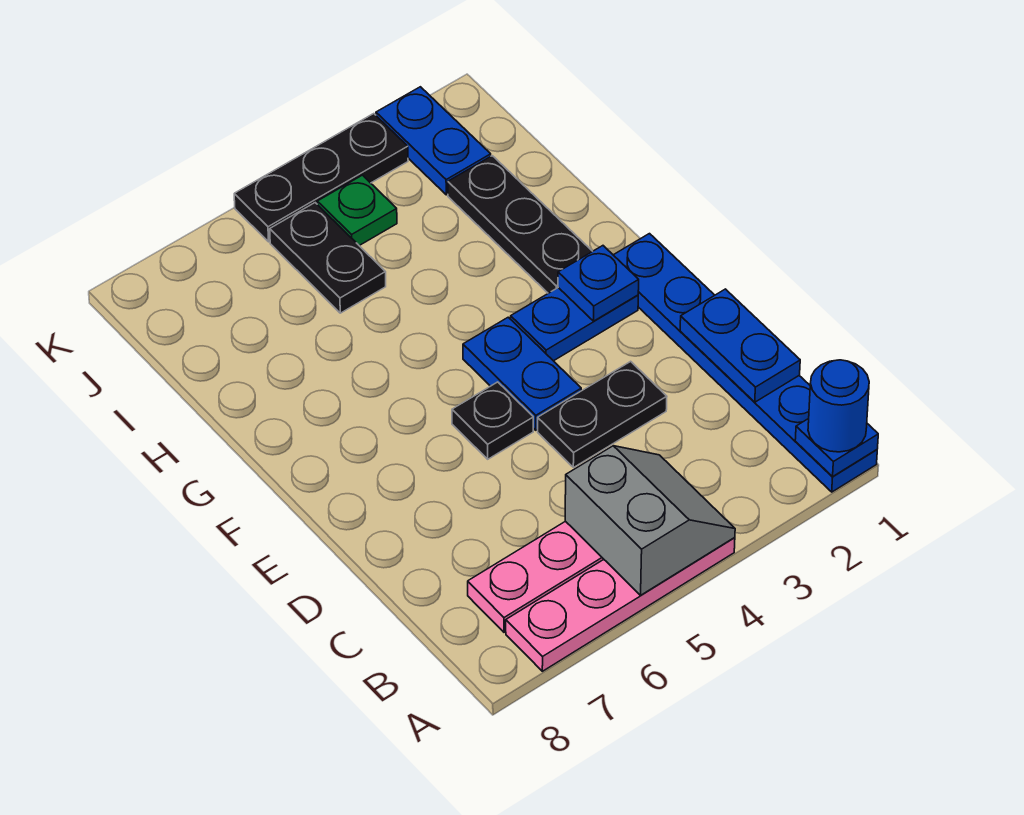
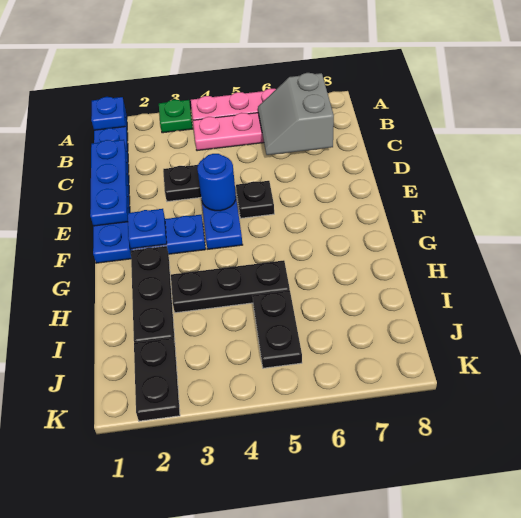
blue round brick A1 level 3 -> blue round brick E4 level 2
grey slope A4:B5 level 2 top 5 -> grey slope B6:C7 level 2 top 7
blue plate C1:D1 level 2 -> blue plate C1:E1 level 2
blue plate J2:K2 level 1 -> black plate J2:K2 level 1
green plate J4 level 1 -> green plate A3 level 1
black plate K3:K5 level 1 -> black plate H3:H5 level 1

